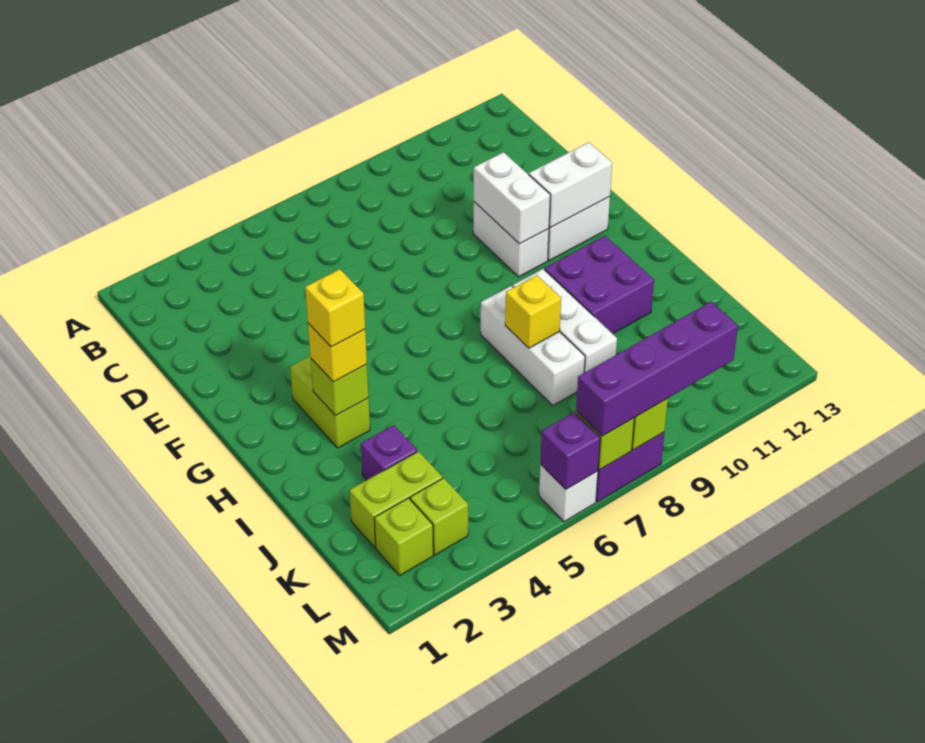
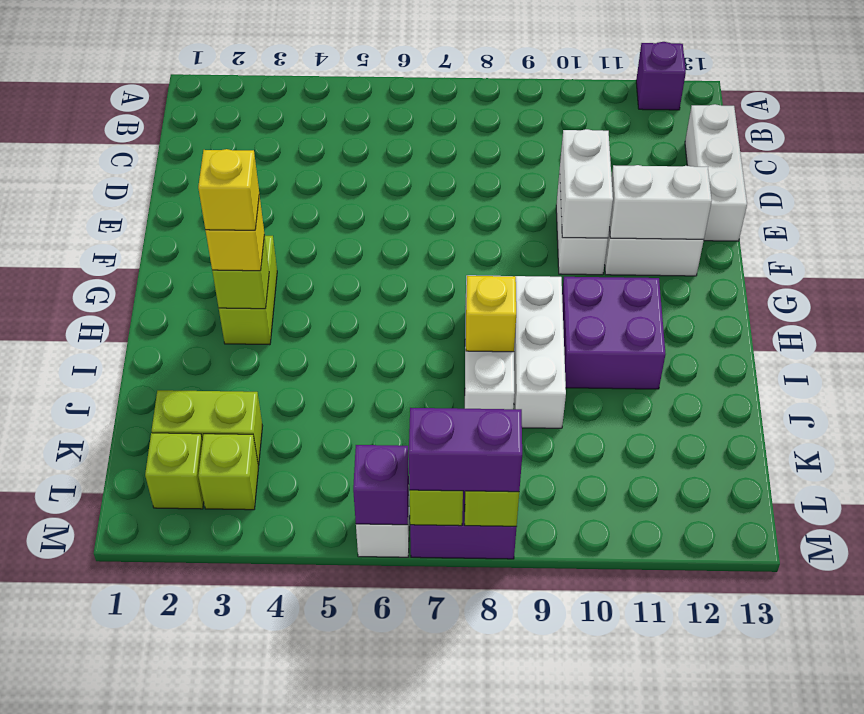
none -> white brick C13:E13 level 1
purple brick J3 level 1 -> purple brick A12 level 1
purple brick M7:M10 level 3 -> purple brick M7:M8 level 3

